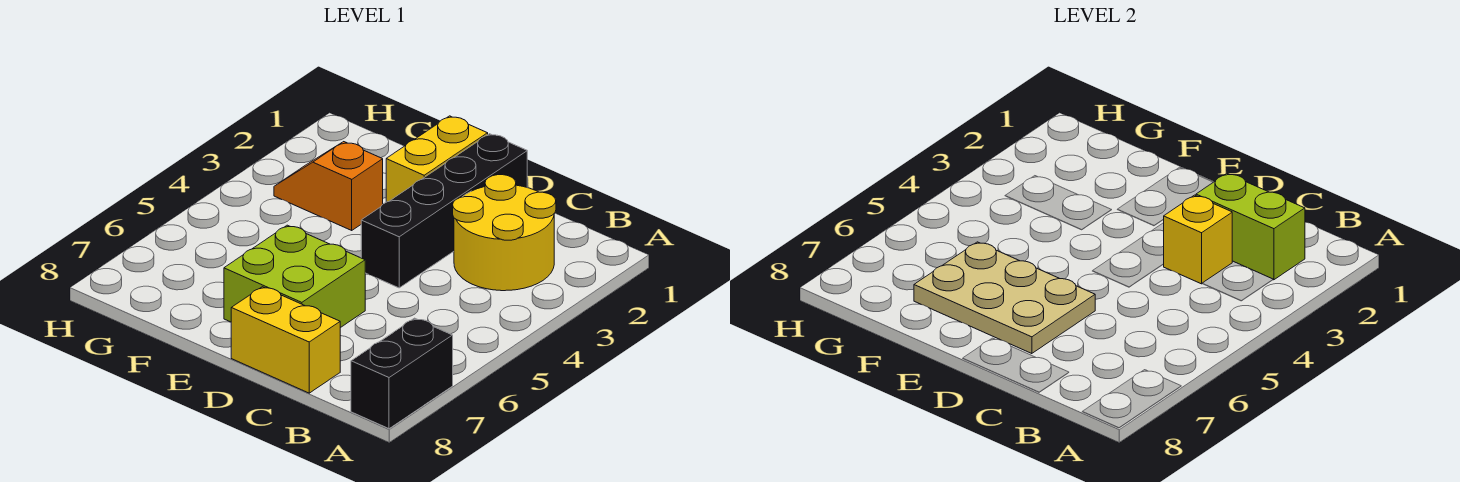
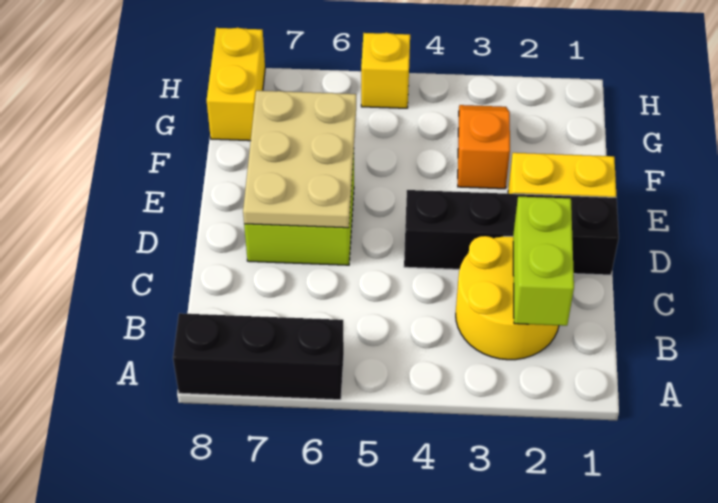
black brick A7:A8 level 1 -> black brick A6:A8 level 1
yellow brick C3 level 2 -> yellow brick H5 level 1
yellow brick C8:D8 level 1 -> yellow brick G8:H8 level 1

